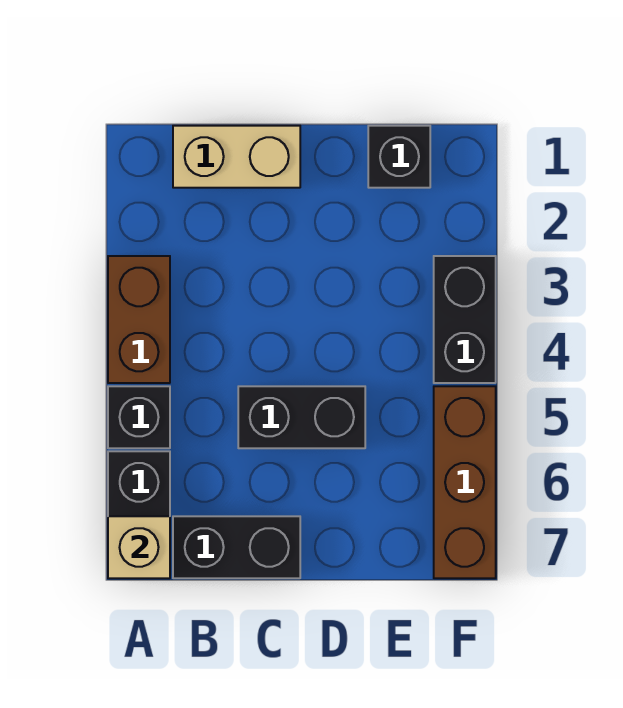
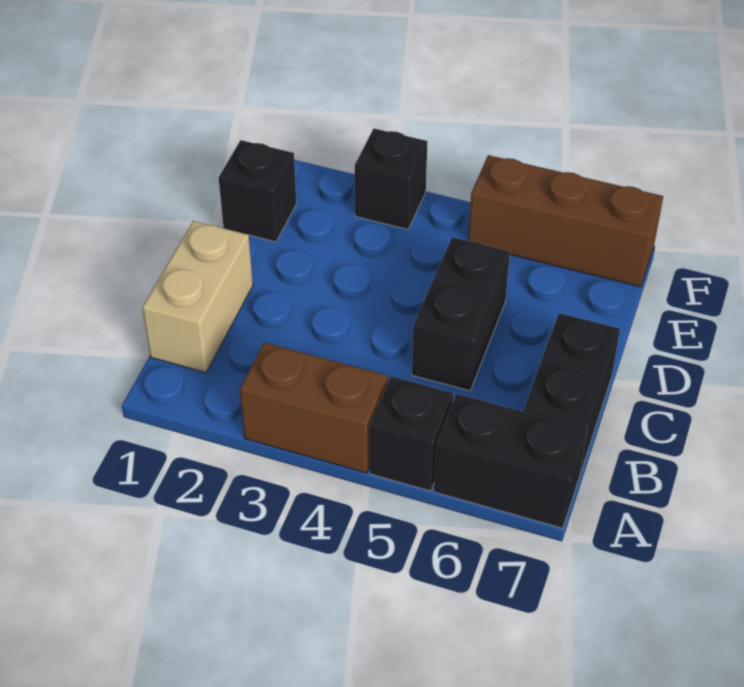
tan brick A7 level 2 -> none
black brick F3:F4 level 1 -> black brick F3 level 1

